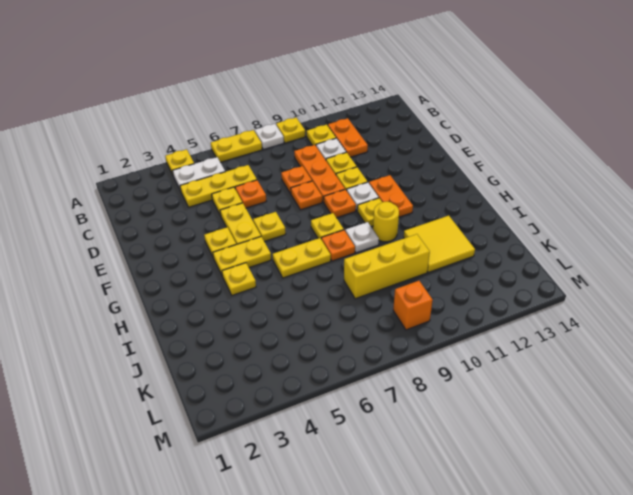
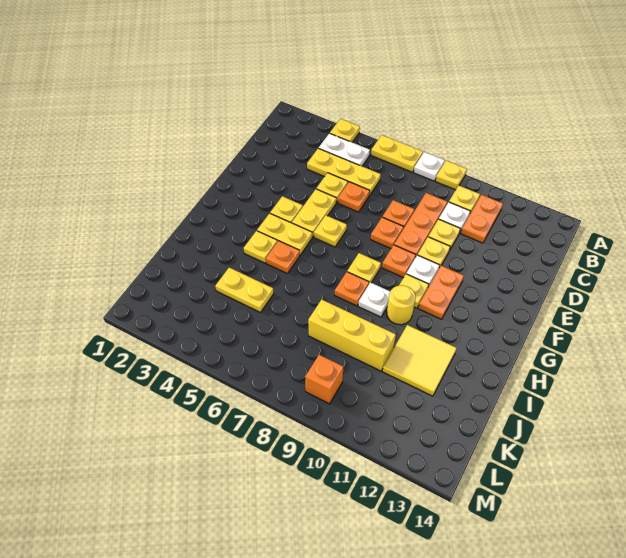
none -> orange plate H5 level 1
yellow plate H6:H7 level 1 -> yellow plate J4:J5 level 1

